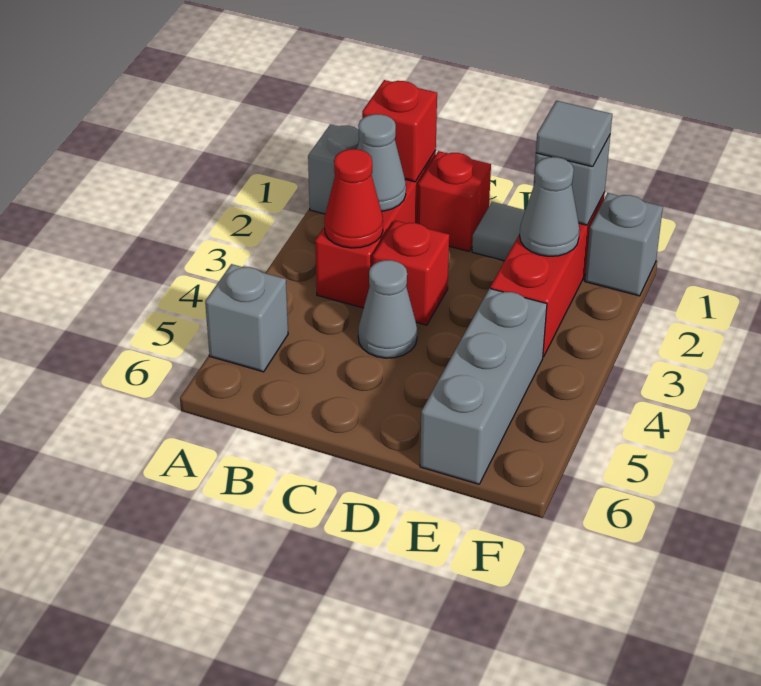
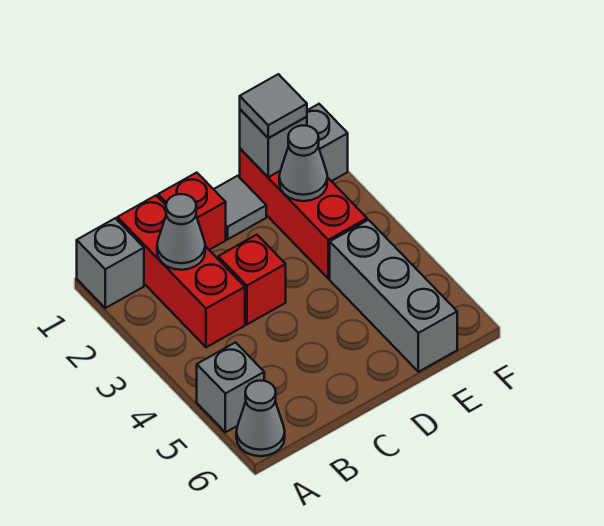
red brick B1 level 2 -> none
red cone B3 level 2 -> none
grey cone C4 level 1 -> grey cone A6 level 1

